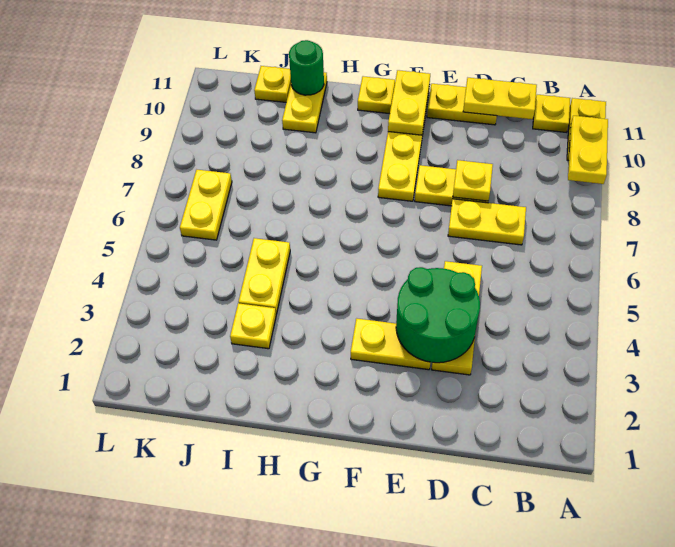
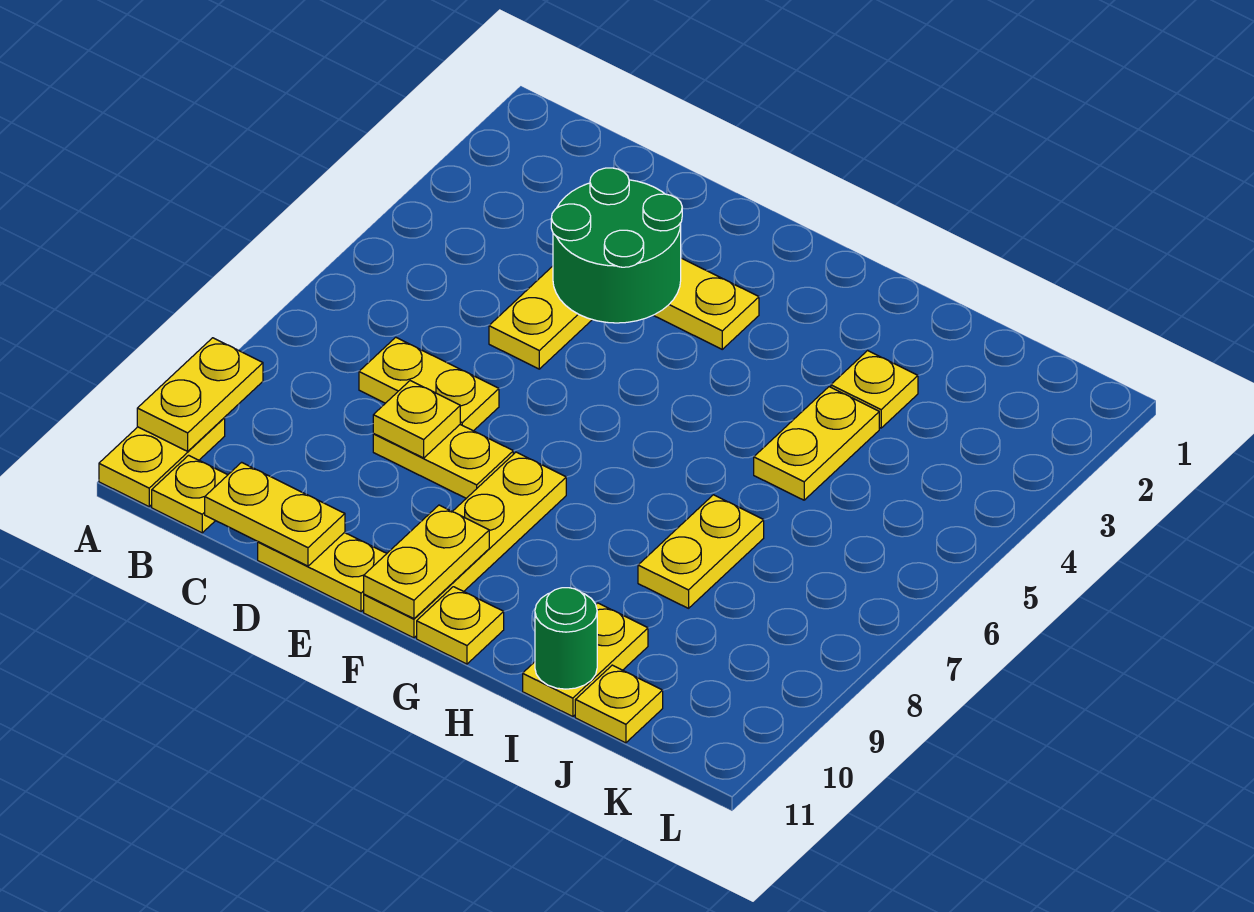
yellow plate K6:K7 level 1 -> yellow plate I7:I8 level 1

